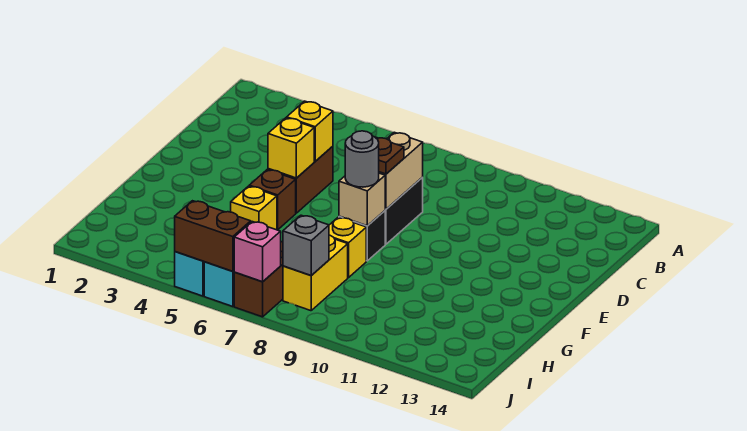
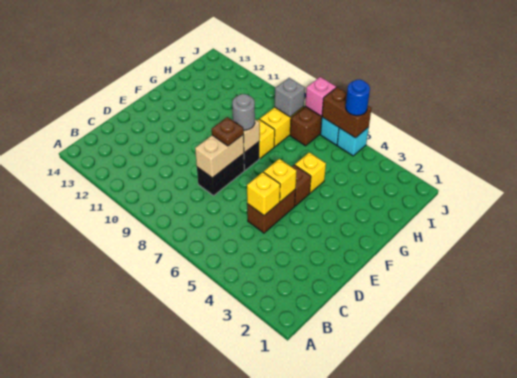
none -> blue round brick J5 level 3

